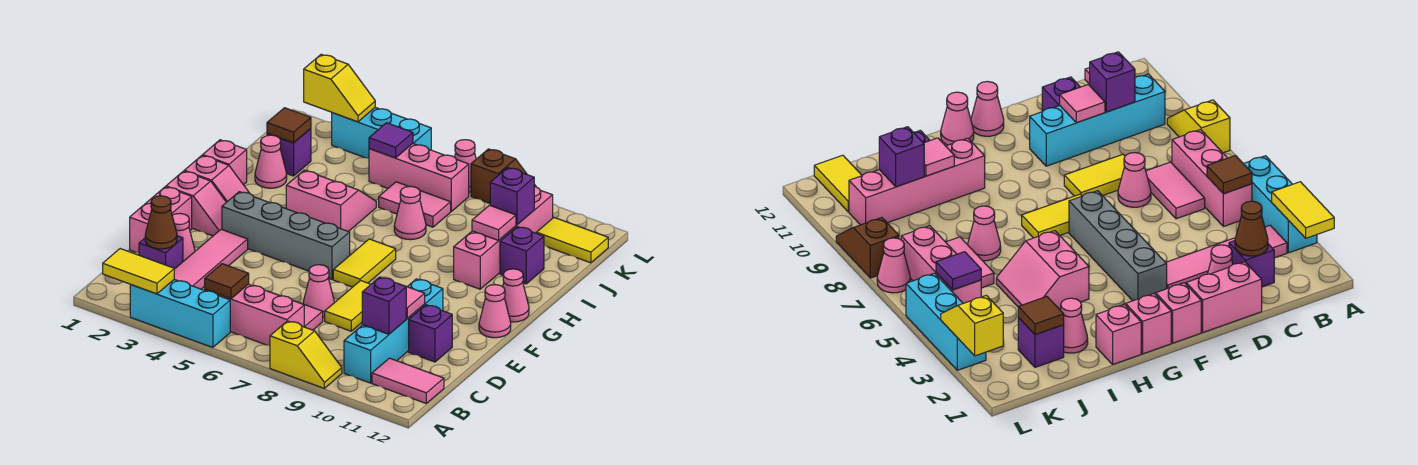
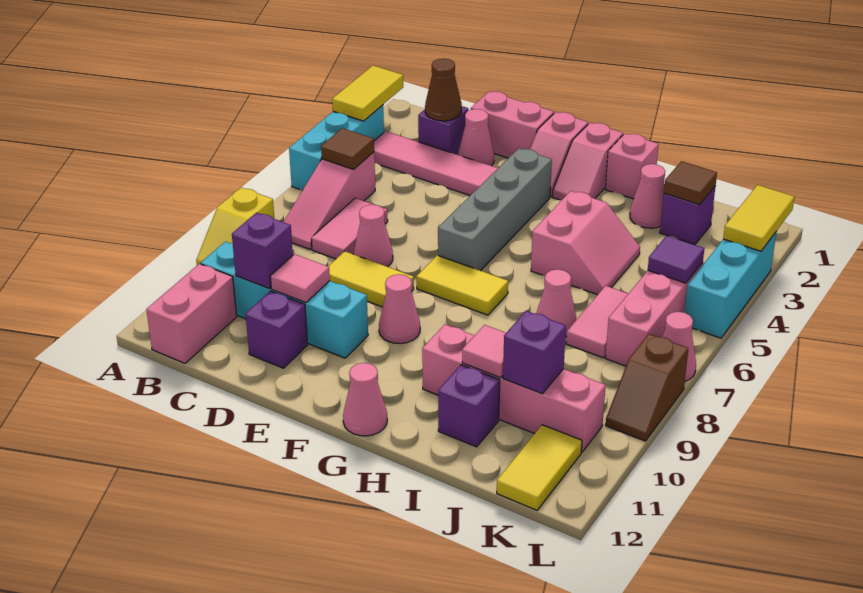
pink brick B5:B7 level 1 -> pink slope B5:B7 level 1 top 5
pink tile B11:B12 level 1 -> pink brick B11:B12 level 1
pink cone F12 level 1 -> pink cone F9 level 1
yellow slope L2:L3 level 2 top 2 -> yellow tile L2:L3 level 2

